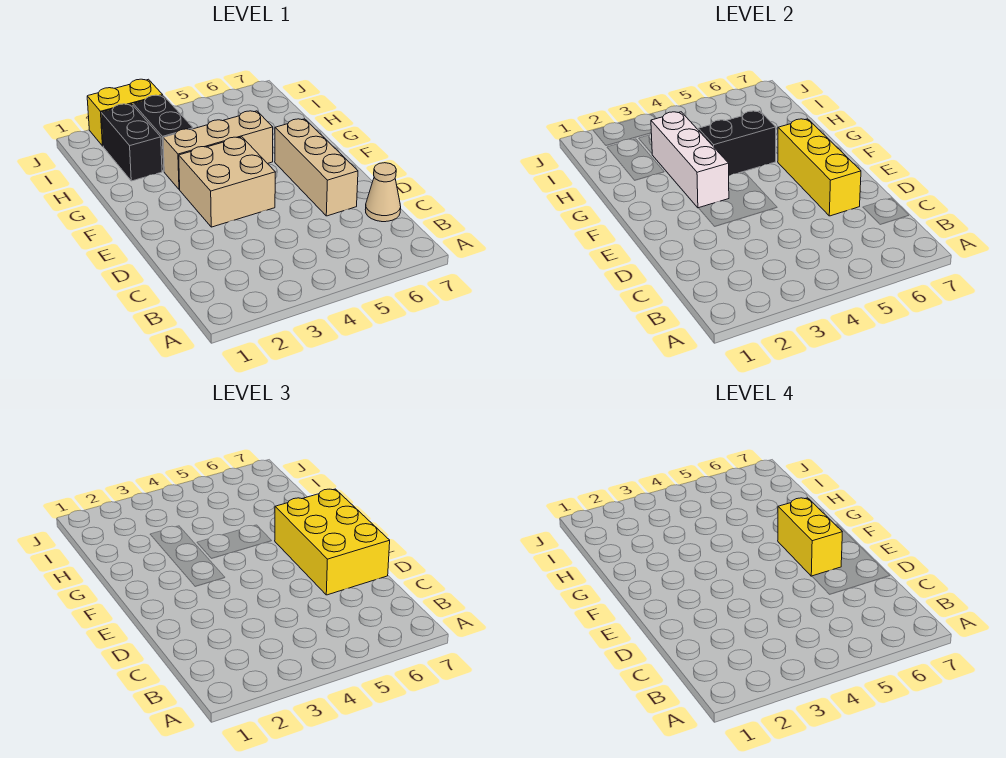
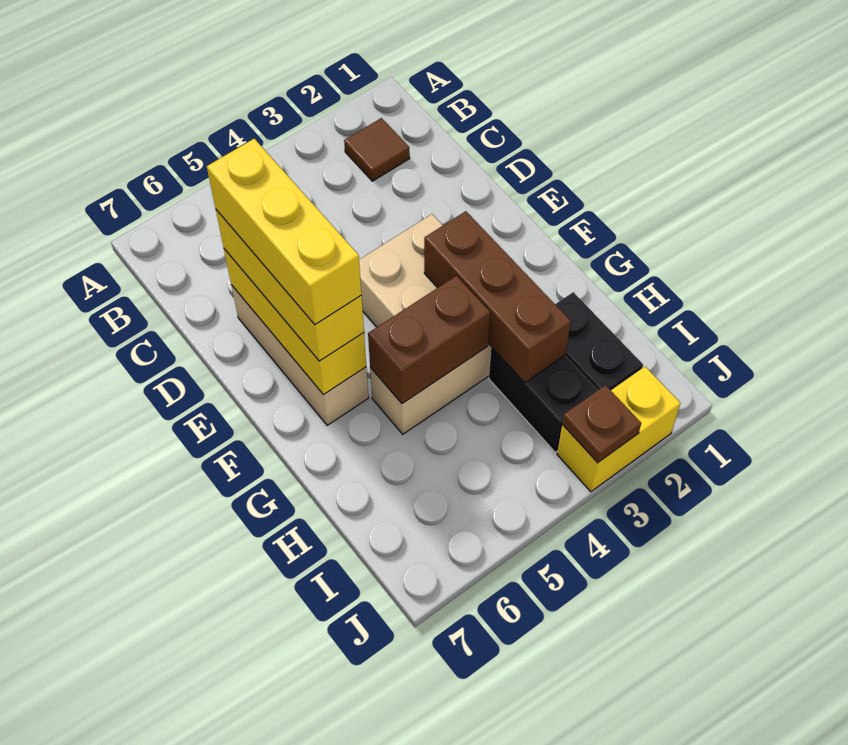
none -> brown tile B2 level 1
tan cone C7 level 1 -> none
yellow brick D6:F7 level 3 -> yellow brick D6:F6 level 3
yellow brick E6:F6 level 4 -> yellow brick D6:F6 level 4
white brick F3:H3 level 2 -> brown brick F3:H3 level 2
black brick G4:G5 level 2 -> brown brick G4:G5 level 2
none -> brown plate J3 level 2

